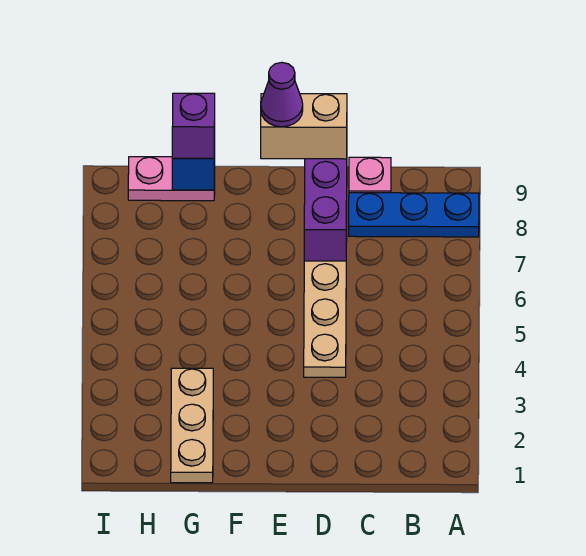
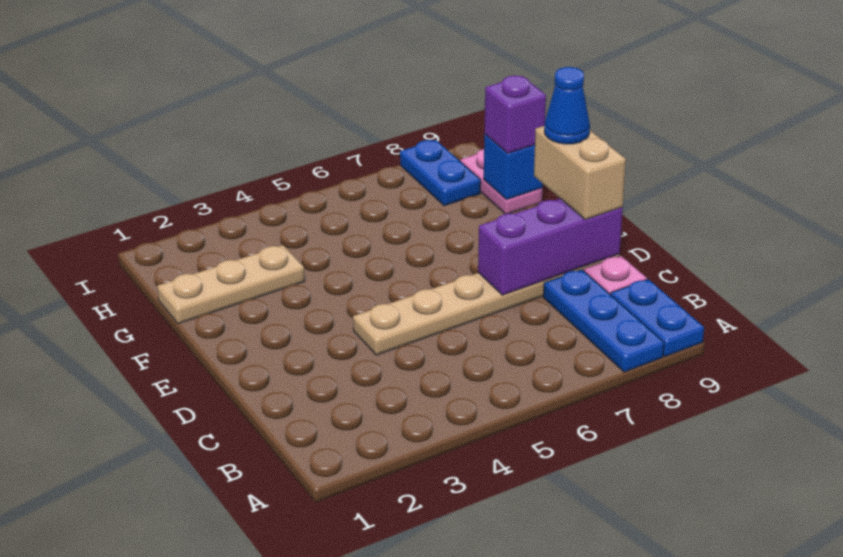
none -> blue plate A9:B9 level 1
purple cone E9 level 4 -> blue cone E9 level 4
none -> blue plate H8:I8 level 1

